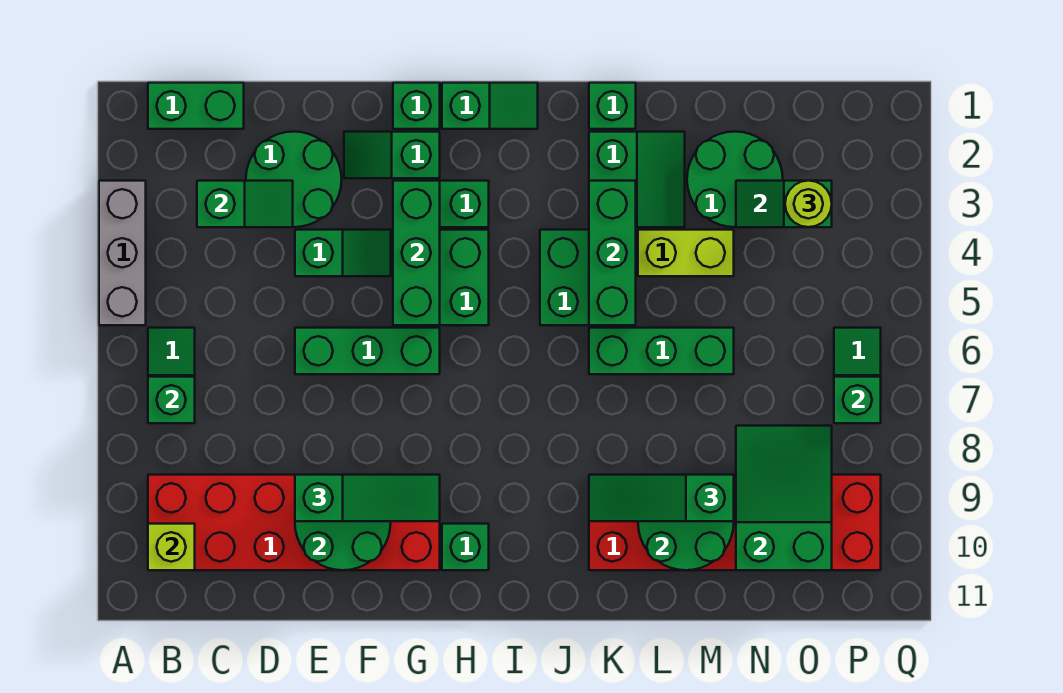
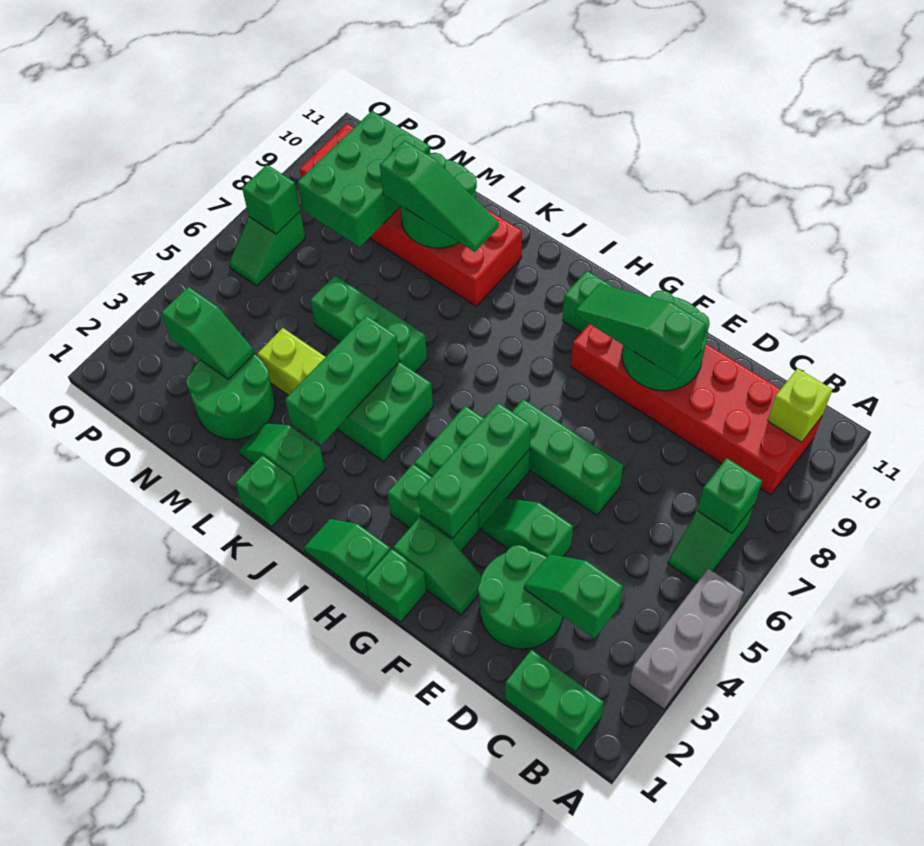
green slope K2:L3 level 1 top K -> green slope K2:L2 level 1 top K
green slope N8:O10 level 2 top 10 -> green brick N8:O10 level 2
lime round brick O3 level 3 -> none

